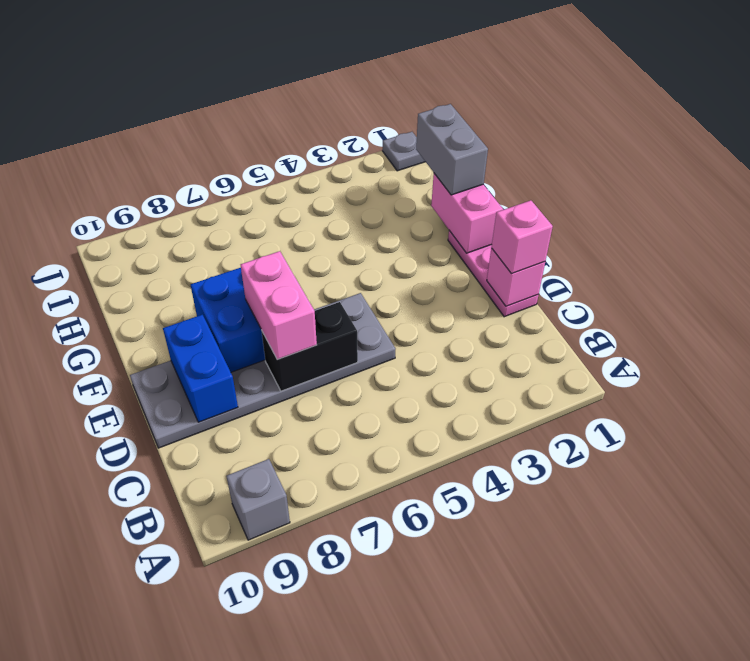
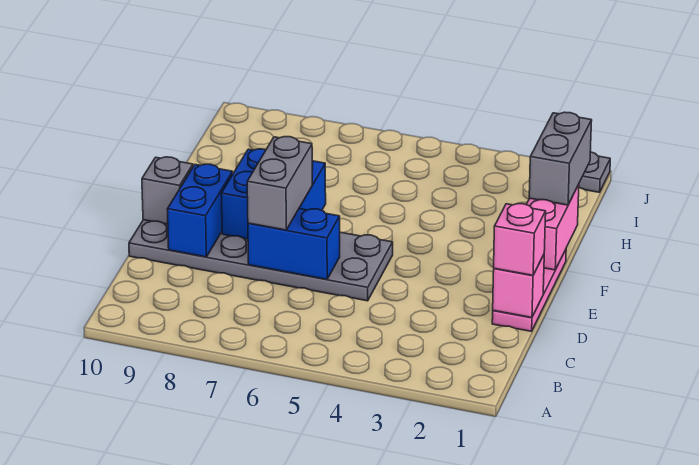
grey brick A9 level 1 -> grey brick E10 level 2
black brick D6:D7 level 2 -> blue brick D6:D7 level 2
pink brick D7:E7 level 3 -> grey brick D7:E7 level 3

